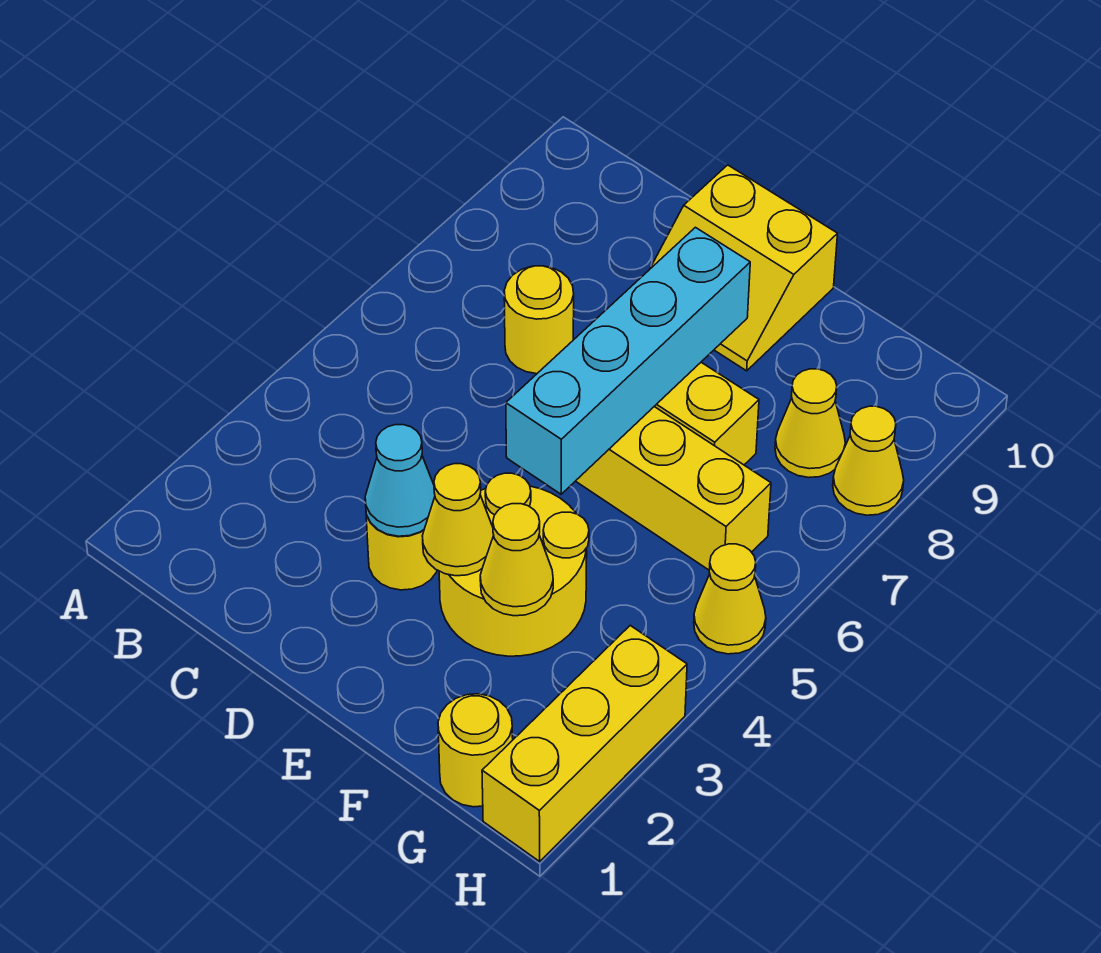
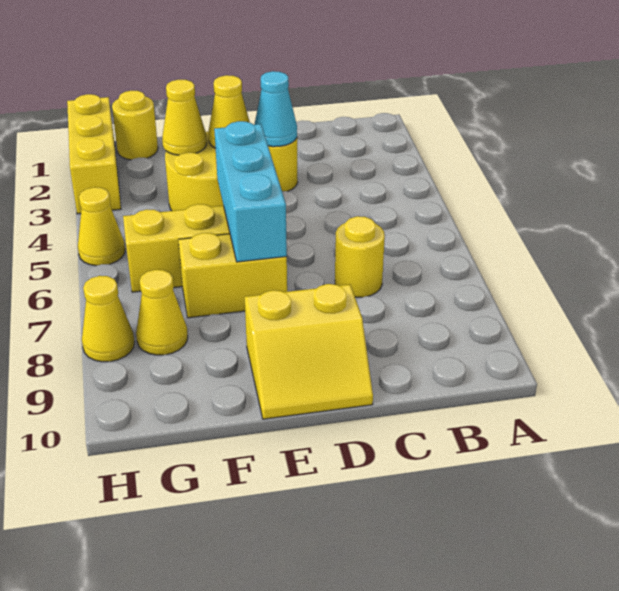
yellow slope D9:E10 level 1 top 10 -> yellow slope D9:E10 level 1 top 9
cyan brick E5:E8 level 2 -> cyan brick E5:E7 level 2

